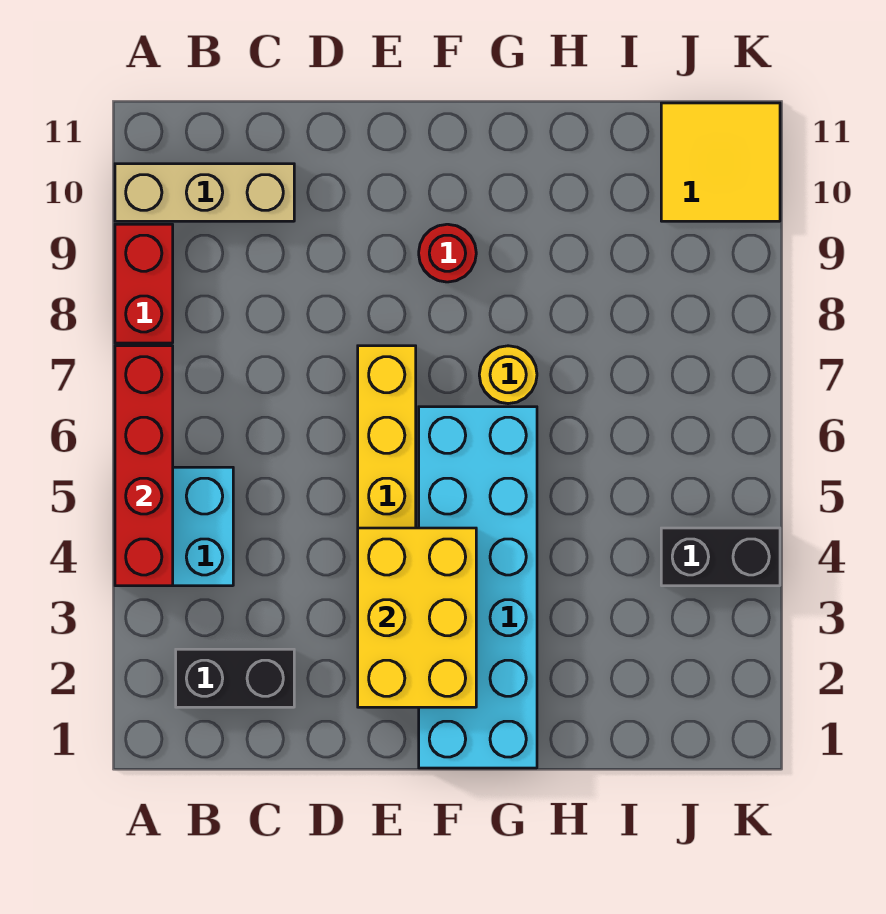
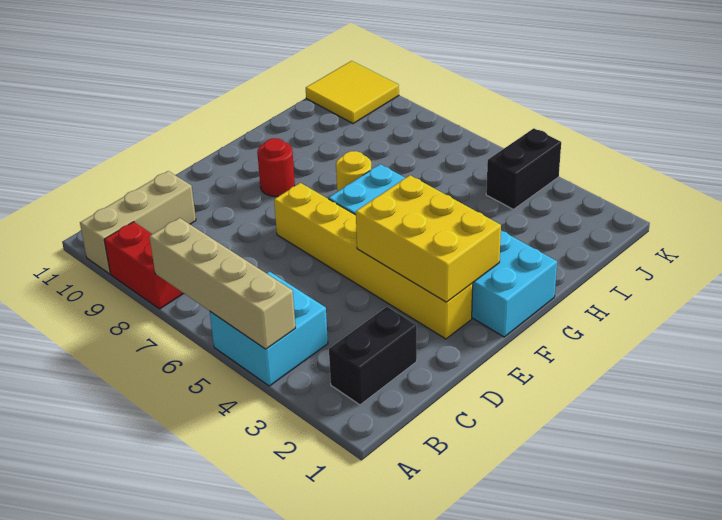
red brick A4:A7 level 2 -> tan brick A4:A7 level 2

